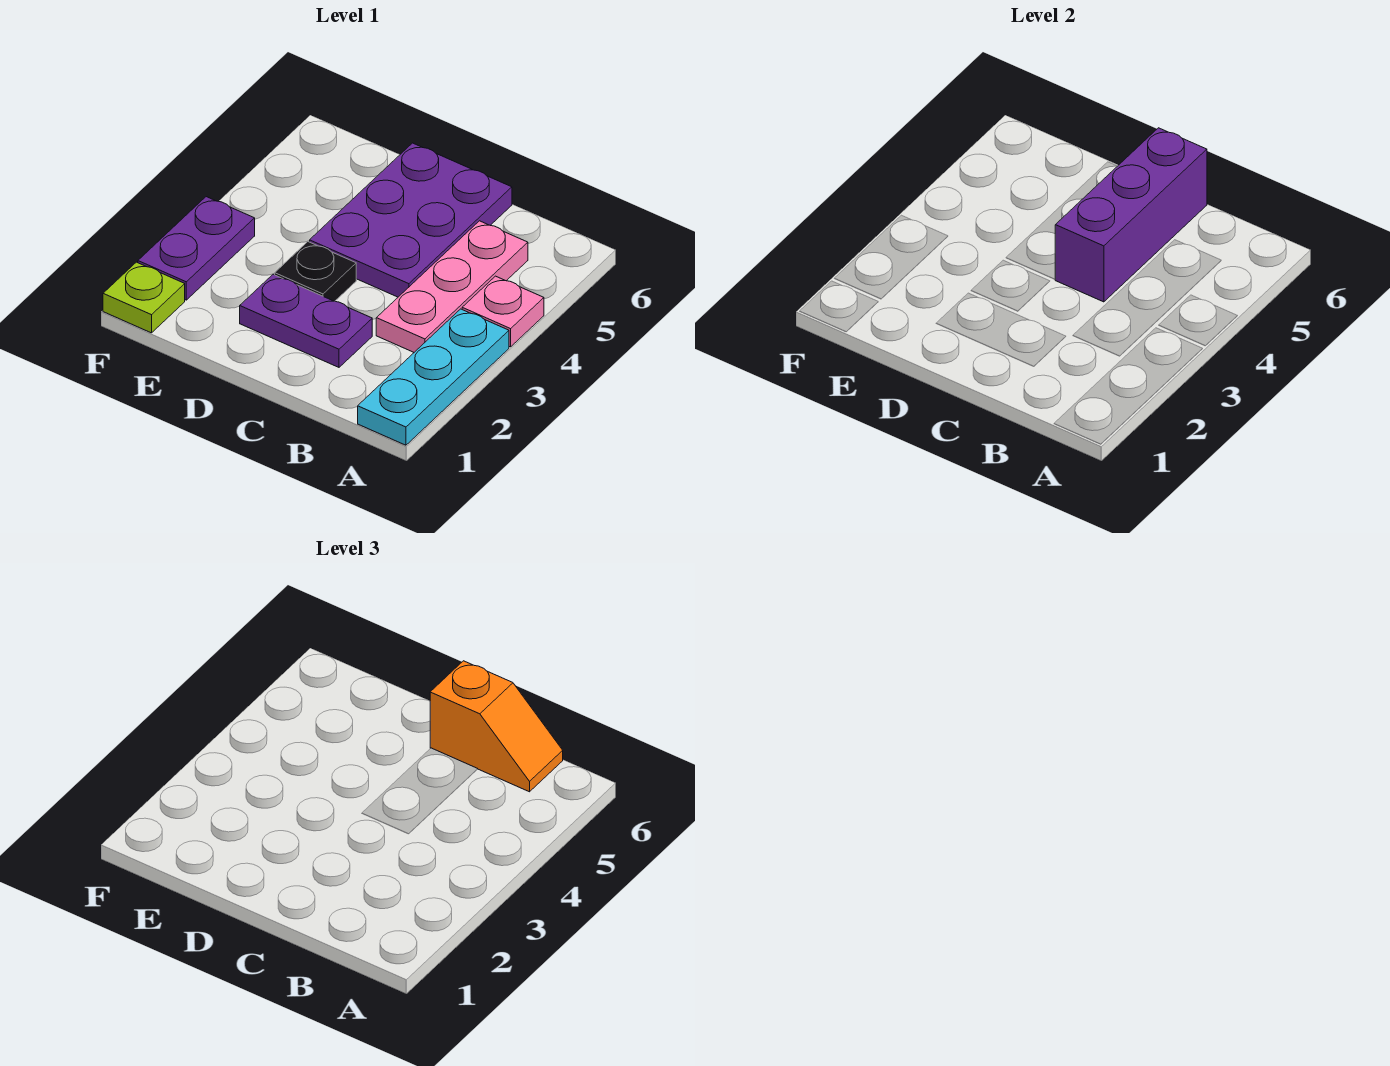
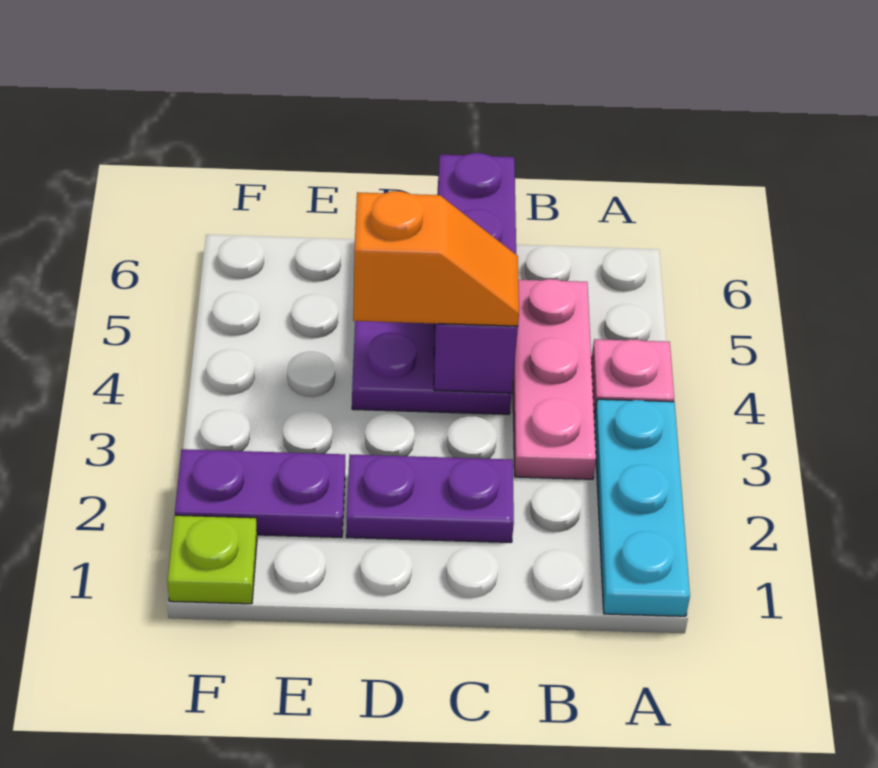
orange slope B6:C6 level 3 top C -> orange slope C4:D4 level 3 top D
black plate D3 level 1 -> none
purple plate F2:F3 level 1 -> purple plate E2:F2 level 1

